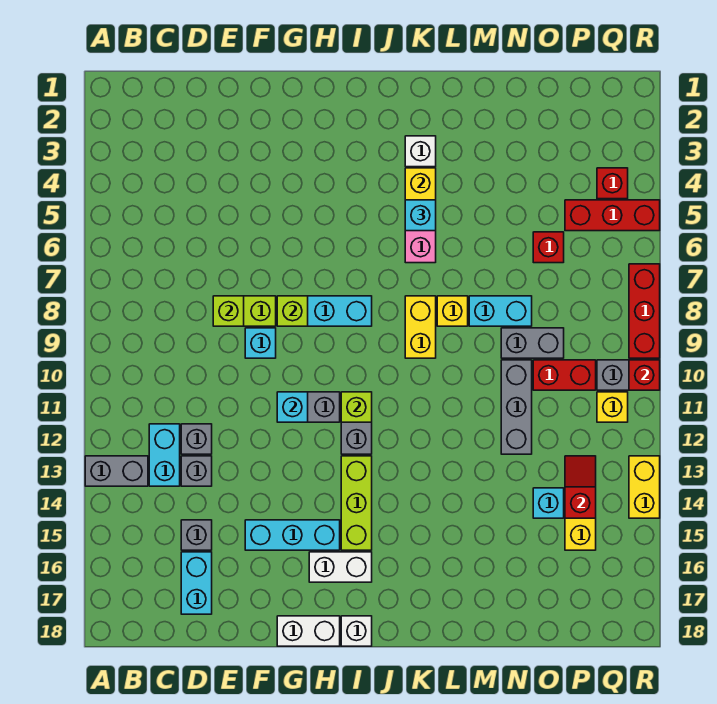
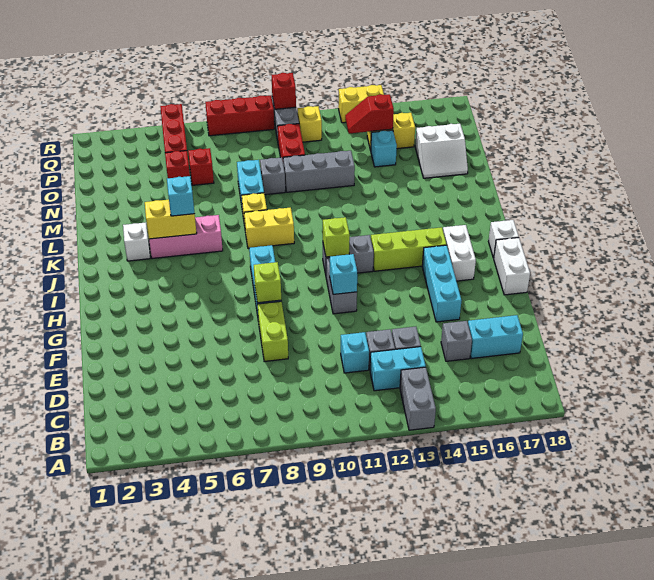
lime brick E8 level 2 -> none
cyan brick F9 level 1 -> cyan brick D11 level 1
grey brick N9:O9 level 1 -> grey brick N9 level 1
none -> white slope N16:O17 level 1 top O
red brick Q4 level 1 -> red brick O5 level 1

